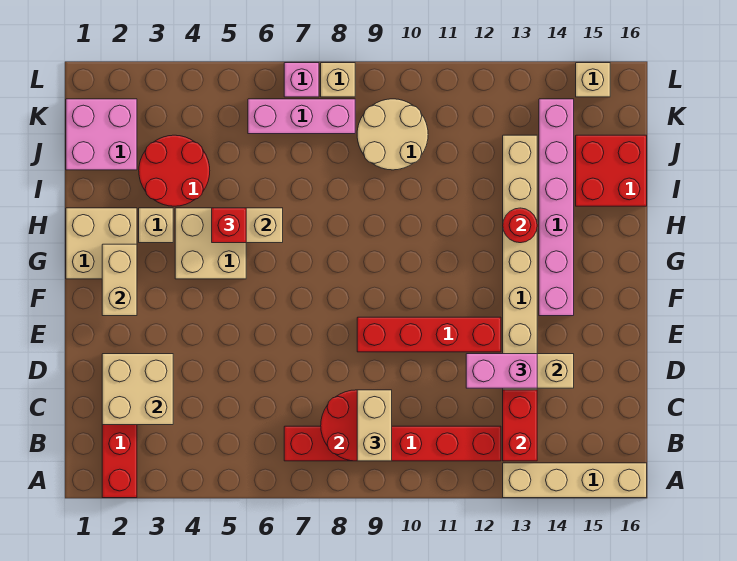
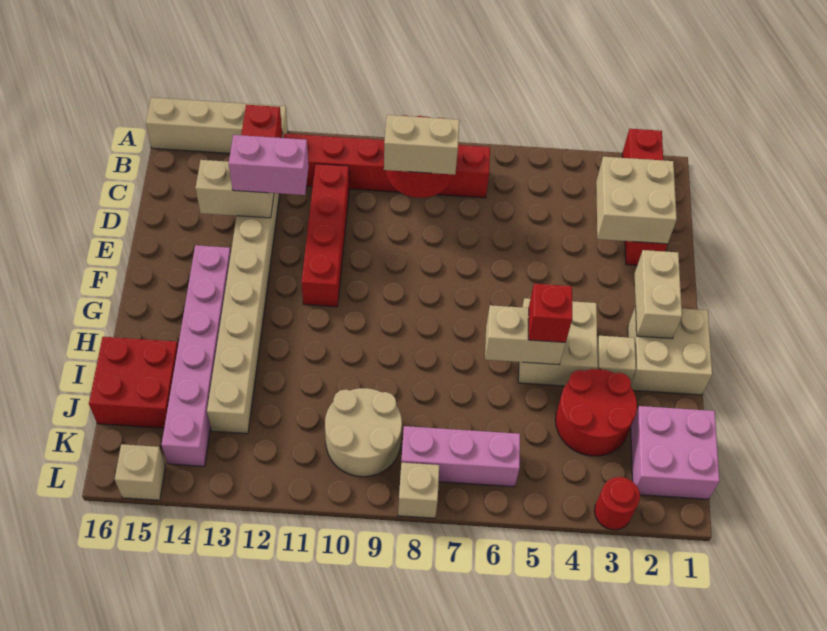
tan brick B9:C9 level 3 -> tan brick C8:C9 level 3
red brick E9:E12 level 1 -> red brick C11:F11 level 1
red round brick H13 level 2 -> red round brick L3 level 1
pink brick L7 level 1 -> none

